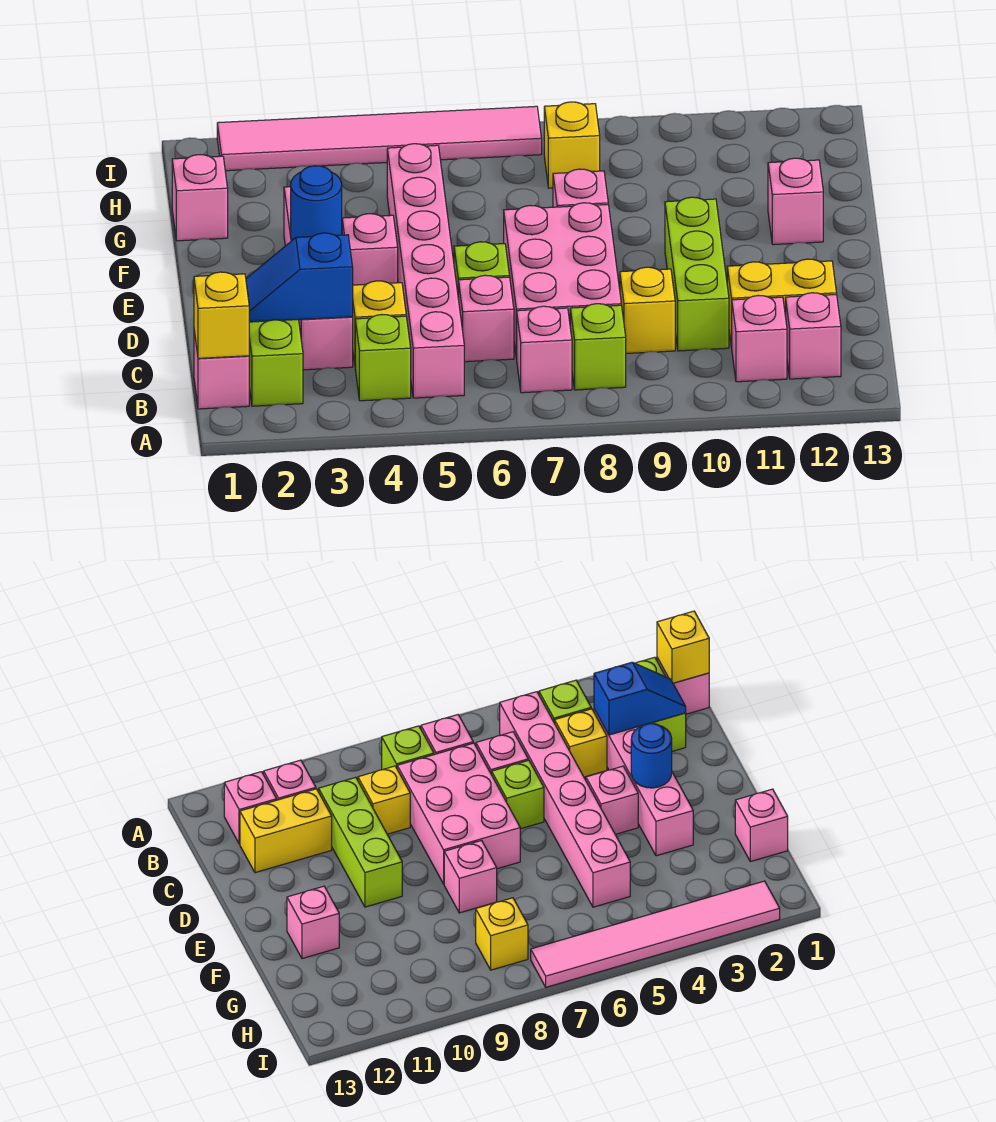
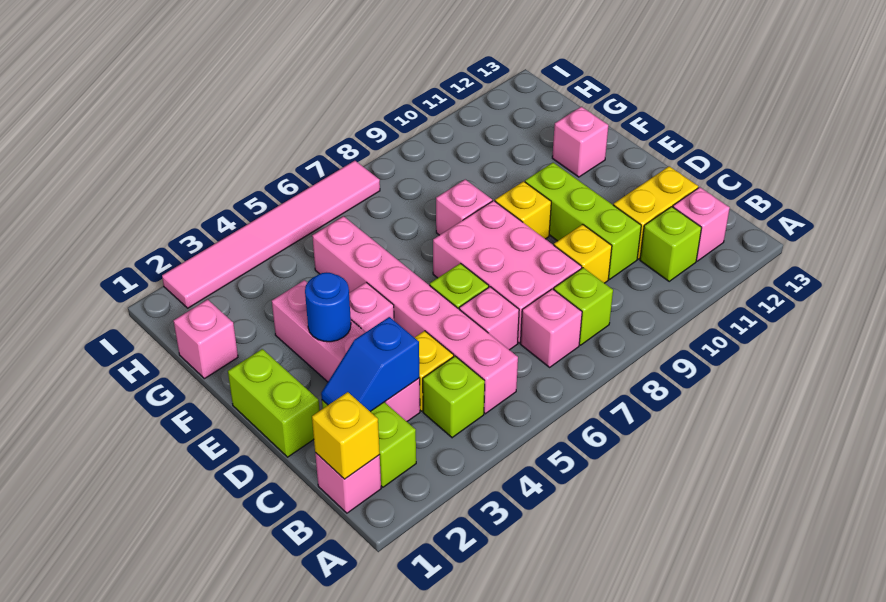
pink brick B11 level 1 -> lime brick B11 level 1
none -> lime brick D1:E1 level 1
yellow brick H8 level 1 -> yellow brick E9 level 1

